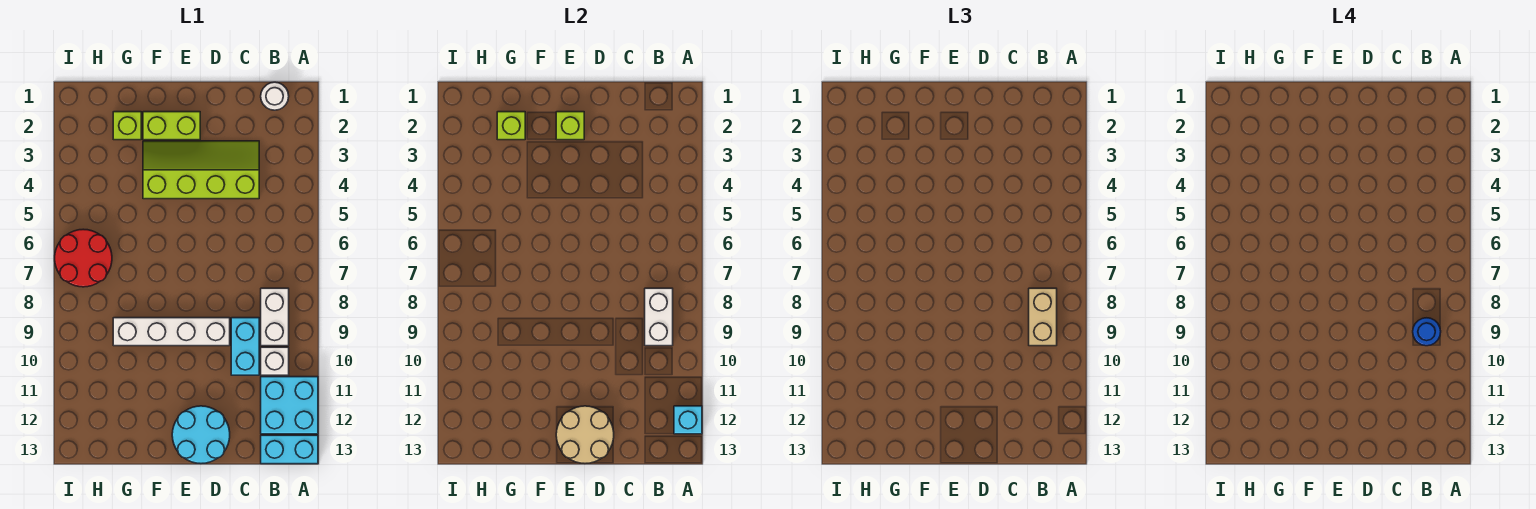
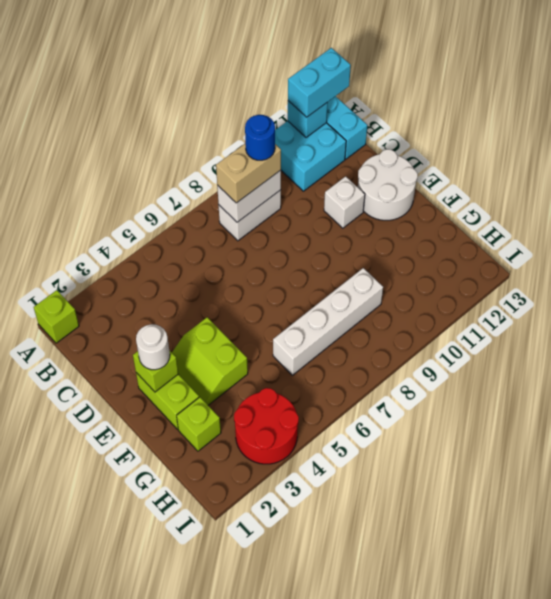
white round brick B1 level 1 -> white round brick E2 level 3
white brick B10 level 1 -> white brick D11 level 1
lime slope C3:F4 level 1 top 4 -> lime slope E3:F4 level 1 top 4
cyan brick C9:C10 level 1 -> cyan brick A12:A13 level 3
white brick D9:G9 level 1 -> white brick G6:G9 level 1
cyan round brick D12:E13 level 1 -> white round brick D12:E13 level 1
tan round brick D12:E13 level 2 -> none
lime brick G2 level 2 -> lime brick A1 level 1
red round brick H6:I7 level 1 -> red round brick H3:I4 level 1

